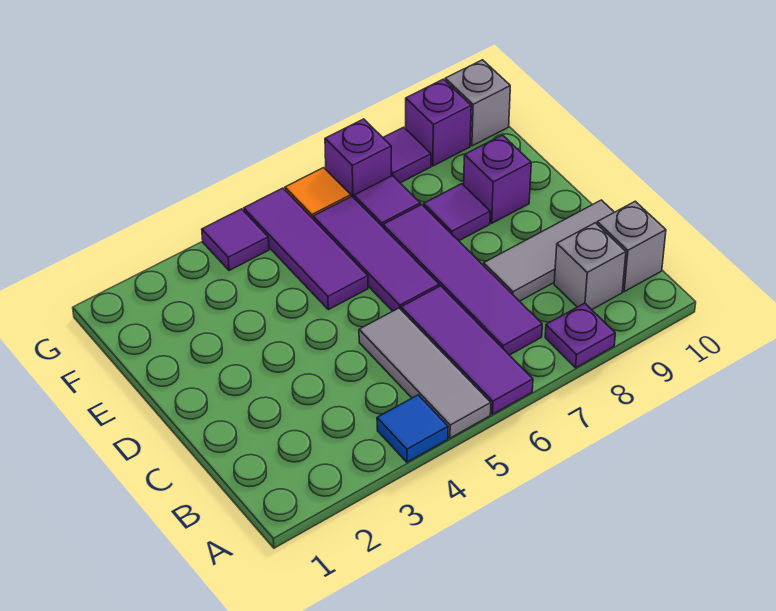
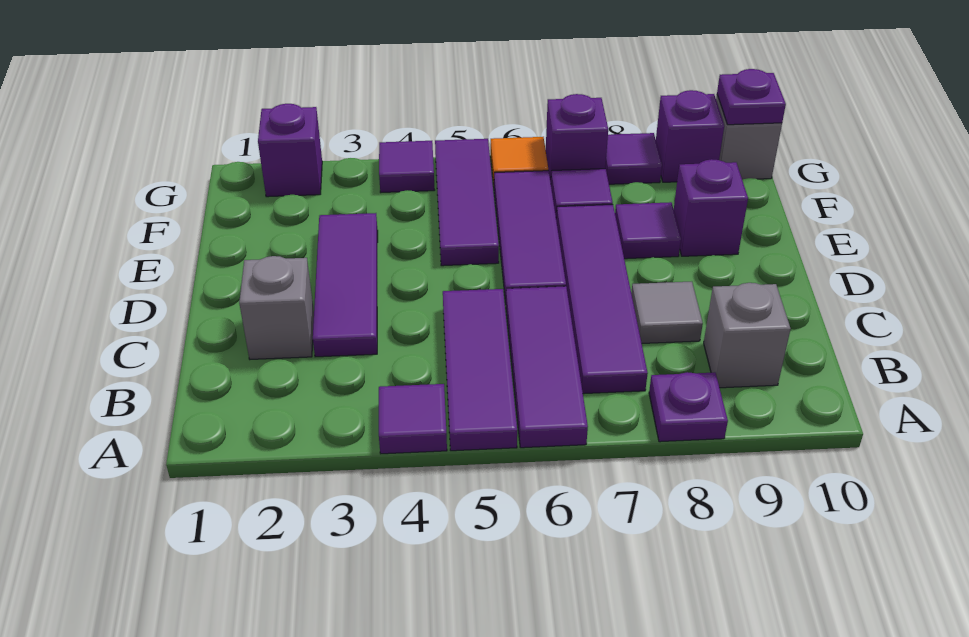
blue tile A4 level 1 -> purple tile A4 level 1
grey tile A5:C5 level 1 -> purple tile A5:C5 level 1
grey brick B10 level 1 -> grey brick C2 level 1
none -> purple tile C3:E3 level 1
grey tile C8:C10 level 1 -> grey tile C8 level 1
none -> purple brick G2 level 1
none -> purple plate G10 level 2

